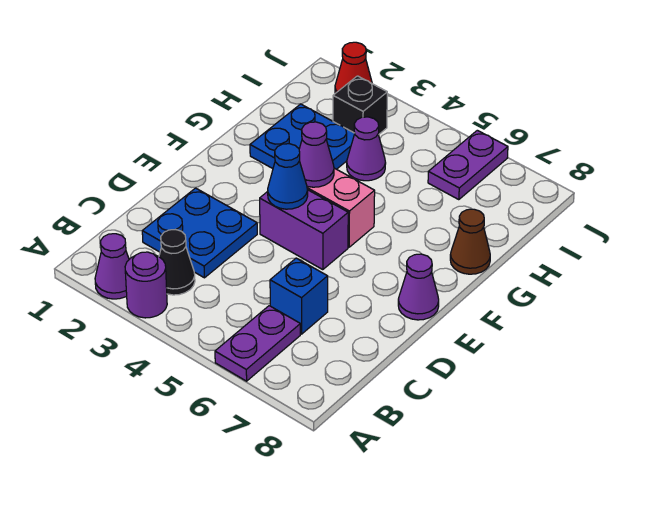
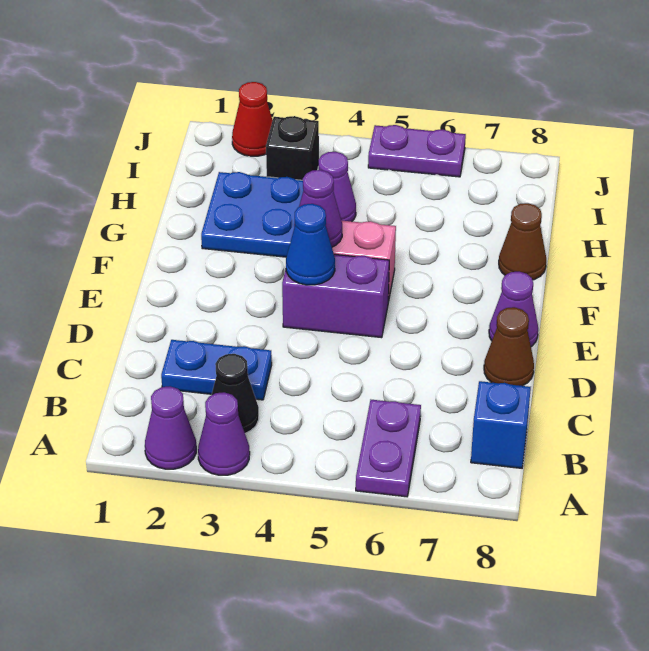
purple round brick A3 level 1 -> purple cone A3 level 1
blue plate C2:D3 level 1 -> blue plate C2:C3 level 1
blue brick C6 level 1 -> blue brick B8 level 1
none -> brown cone D8 level 1
purple plate I6:J6 level 1 -> purple plate J5:J6 level 1

